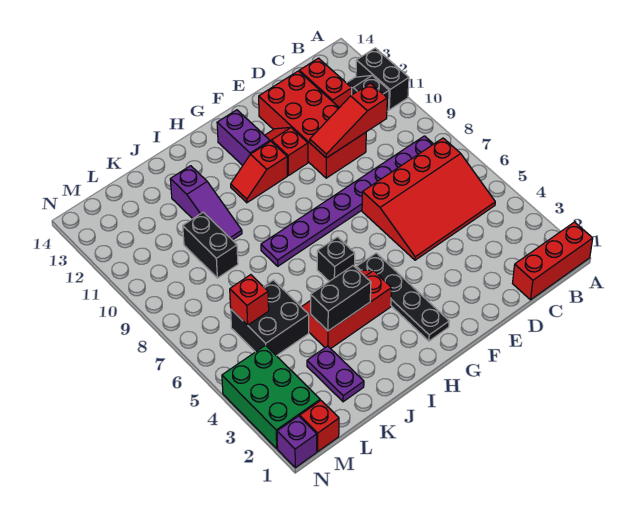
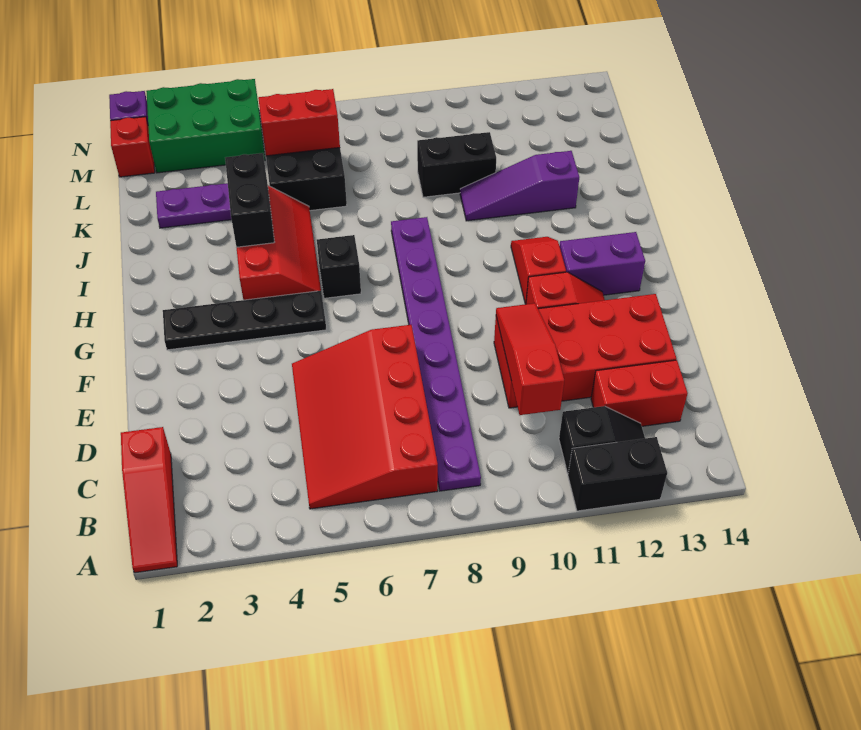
red brick A1:C1 level 1 -> red slope A1:C1 level 1 top C
red brick L6 level 2 -> red brick L5:L6 level 2

